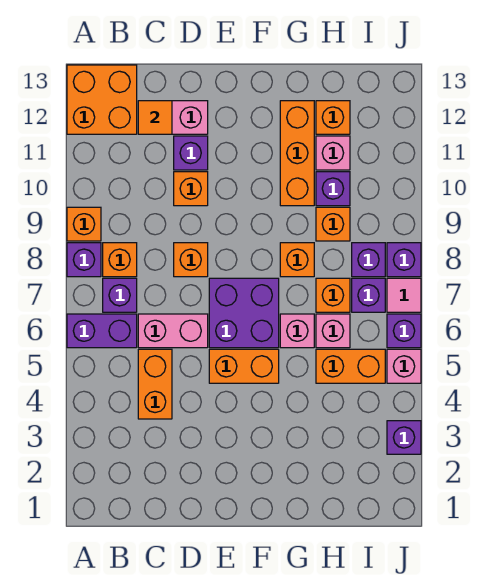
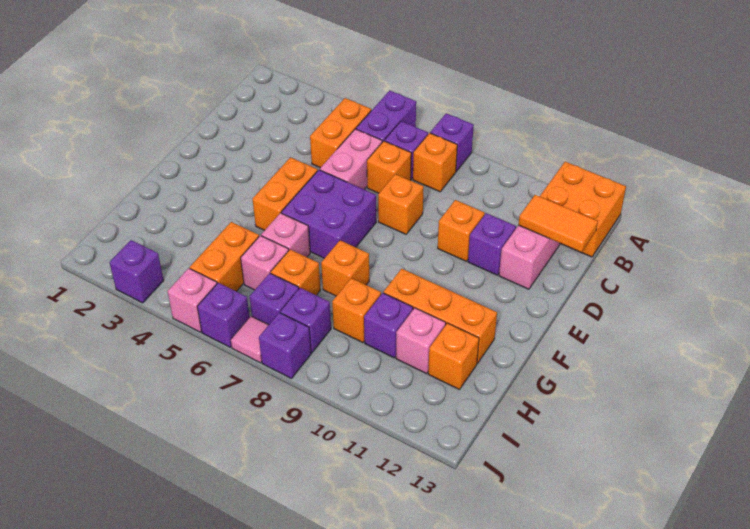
orange brick A9 level 1 -> orange brick C7 level 1
orange brick C4:C5 level 1 -> orange brick B5:C5 level 1
orange tile C12 level 2 -> orange tile C12:C13 level 2

